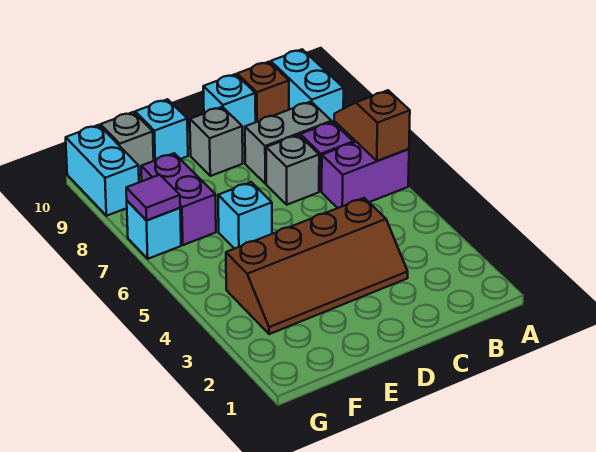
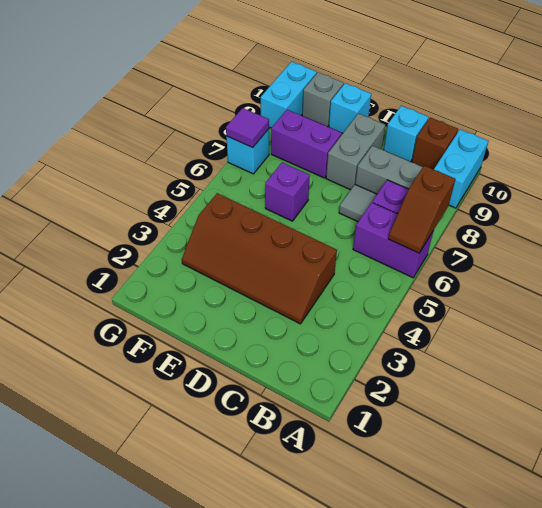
brown slope A6:A7 level 2 top 6 -> brown slope A6:A7 level 2 top 7
grey brick C7 level 1 -> grey tile C7 level 1
grey brick D9 level 1 -> grey brick D8:D9 level 1
cyan brick E6 level 1 -> purple brick E6 level 1
purple brick F7:F8 level 1 -> purple brick E8:F8 level 1

